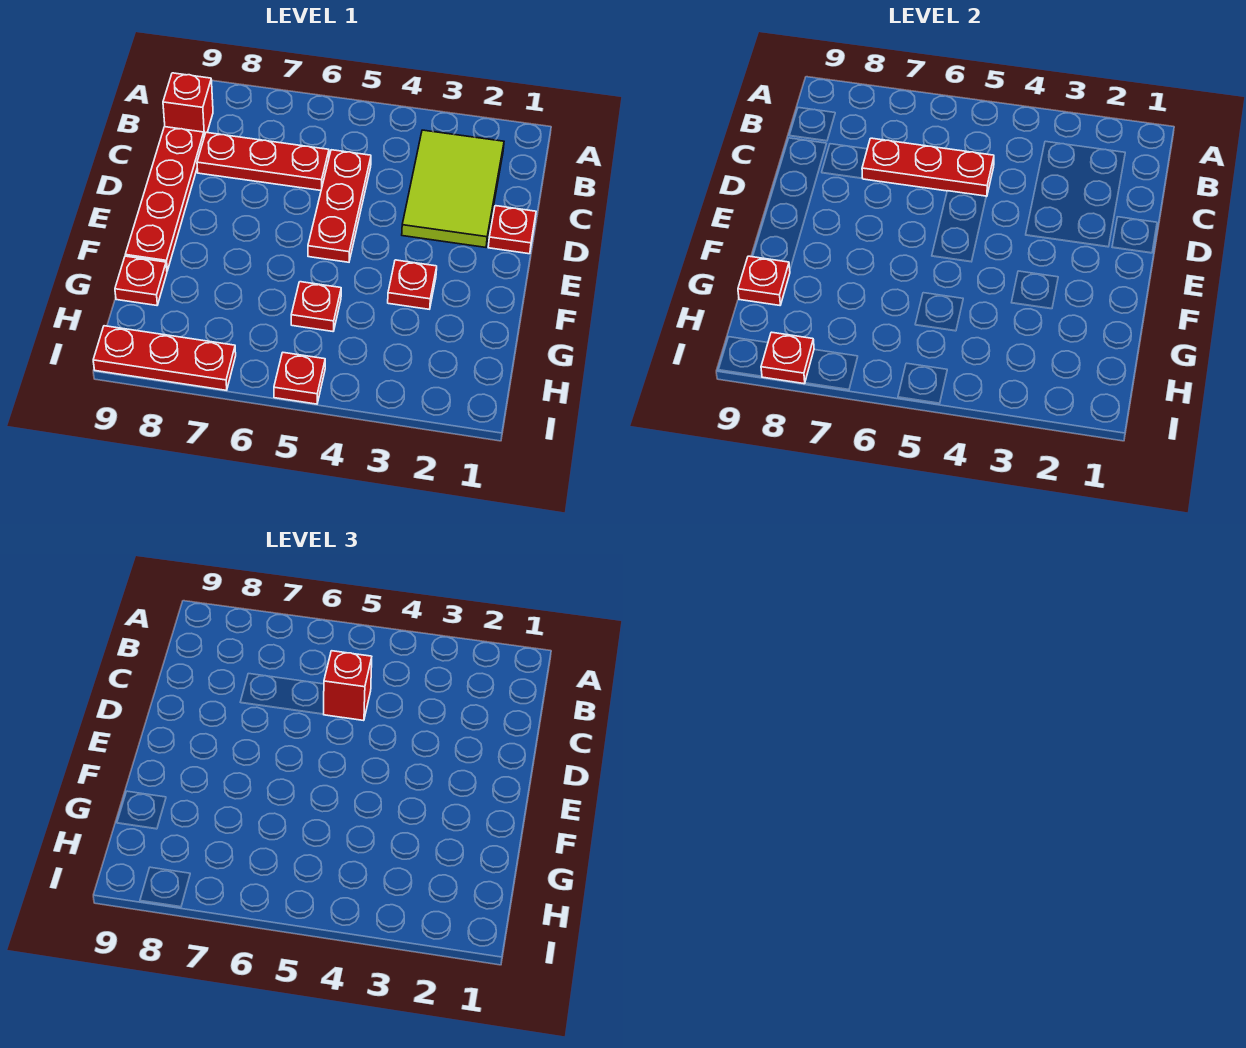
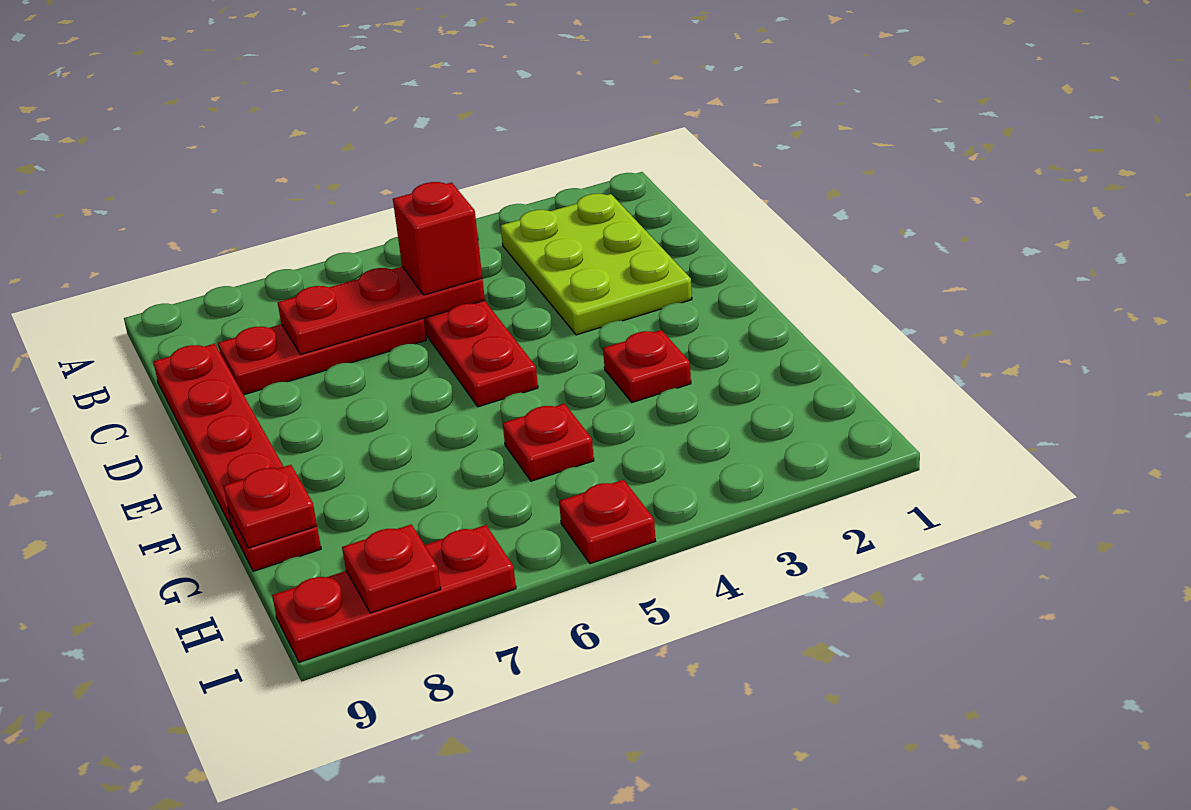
lime tile B2:D3 level 1 -> lime plate B2:D3 level 1
red brick B9 level 1 -> none
red plate D1 level 1 -> none

